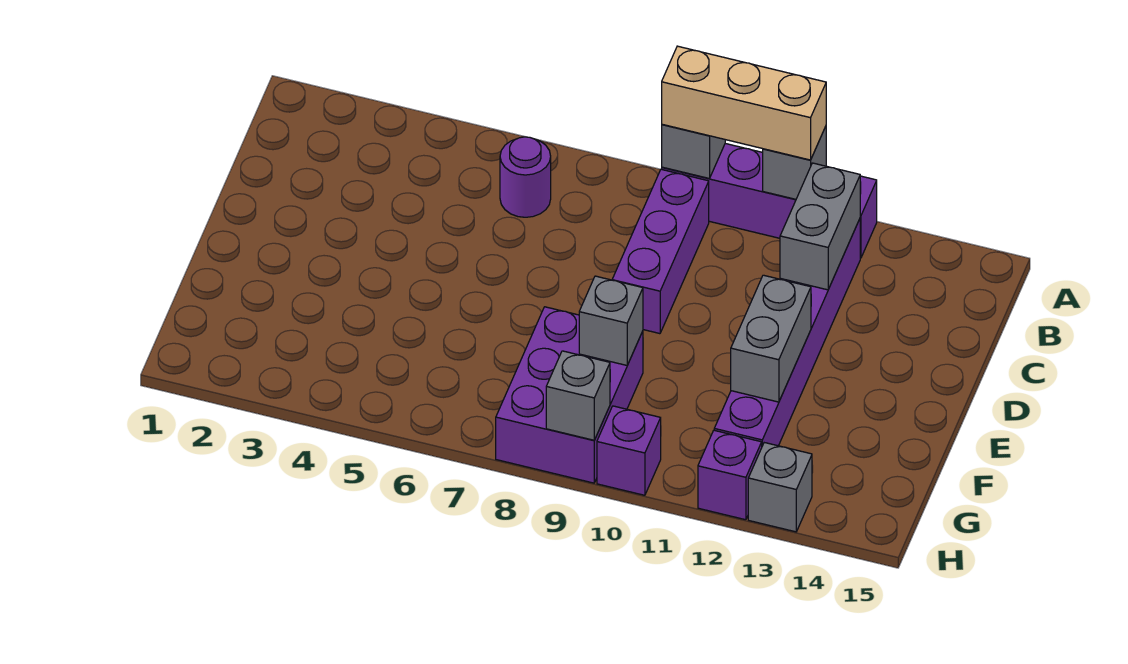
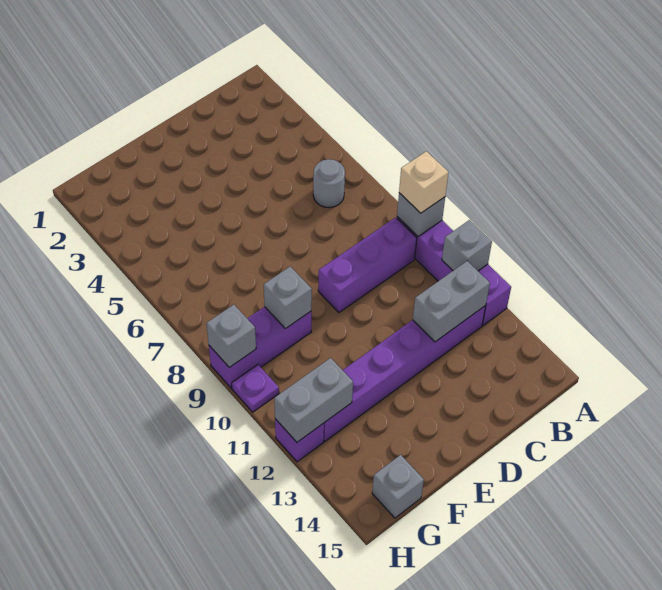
tan brick A9:A11 level 3 -> tan brick A9 level 3
purple round brick B6 level 1 -> grey round brick B6 level 1
grey brick E12:F12 level 2 -> grey brick G12:H12 level 2
purple brick F8:H9 level 1 -> purple brick F9:H9 level 1
purple brick H10 level 1 -> purple plate H10 level 1
grey brick H13 level 1 -> grey brick G15 level 1

